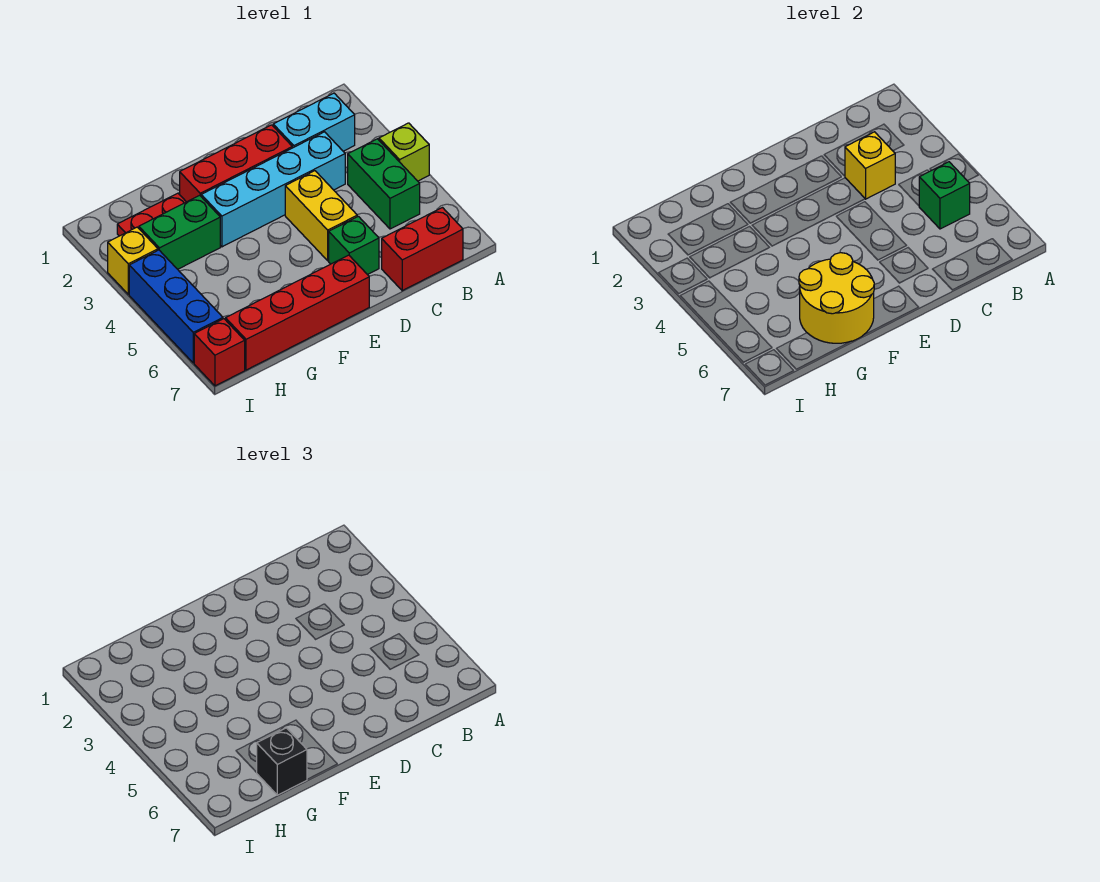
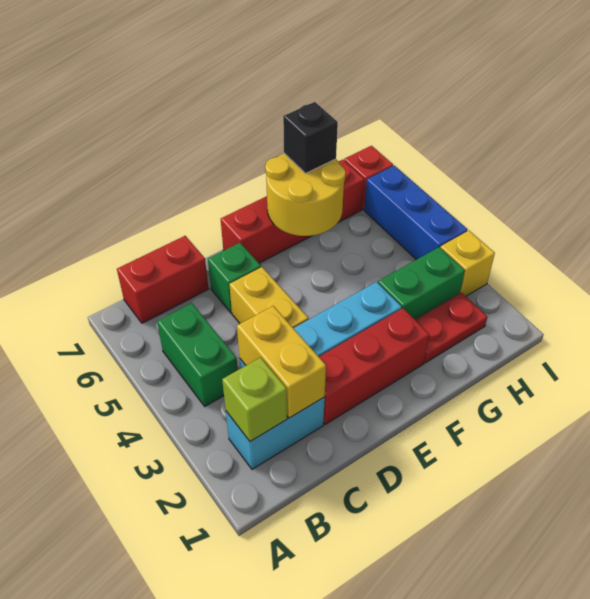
lime brick A4 level 1 -> lime brick B2 level 2
green brick B5 level 2 -> none
yellow brick C3 level 2 -> yellow brick C2:C3 level 2

